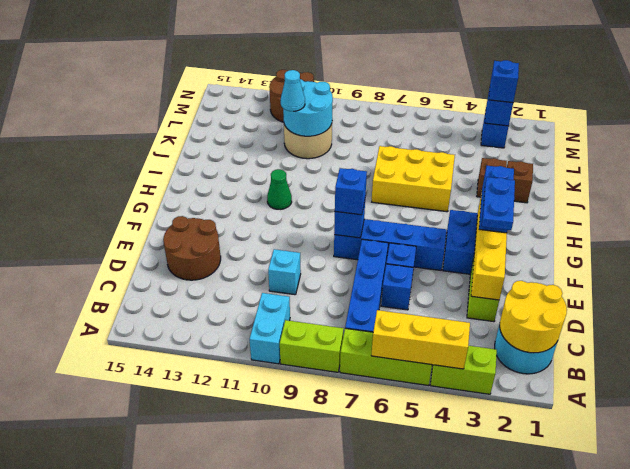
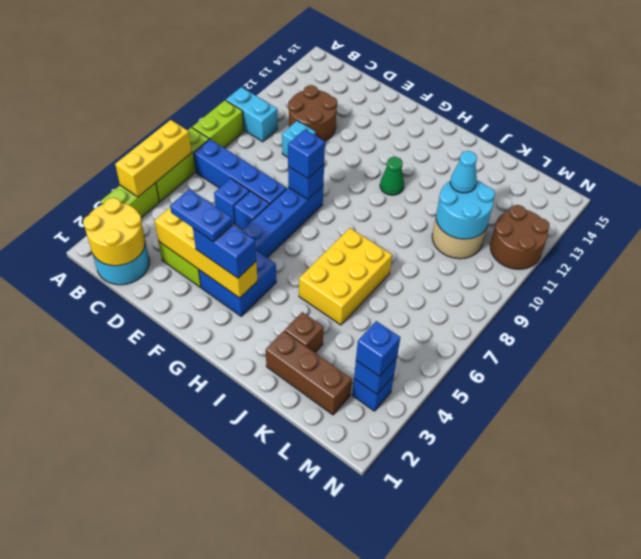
brown round brick D13:E14 level 1 -> brown round brick C11:D12 level 1
brown brick J2 level 1 -> brown brick J2:L2 level 1

